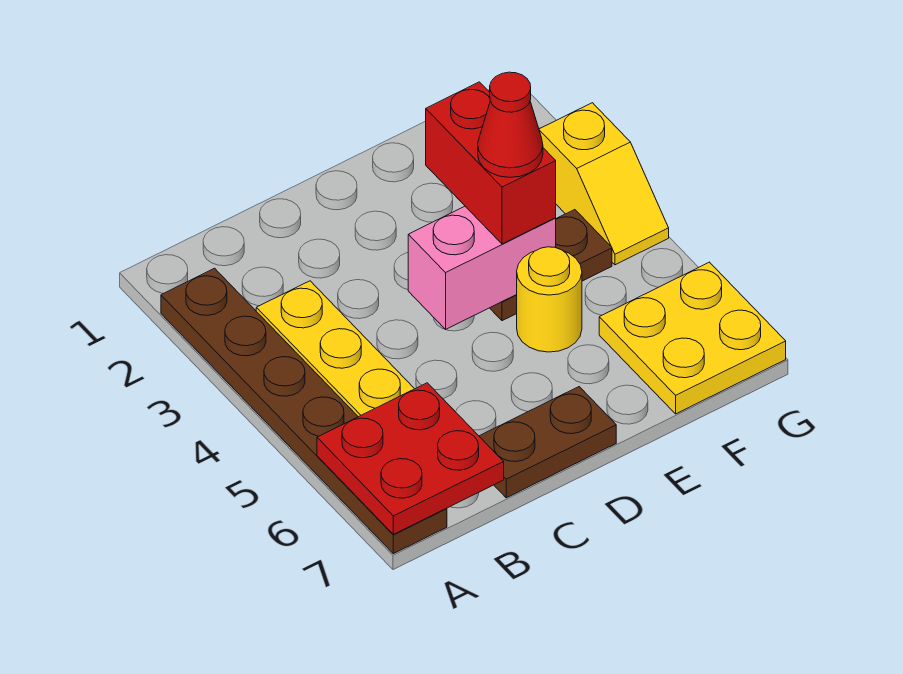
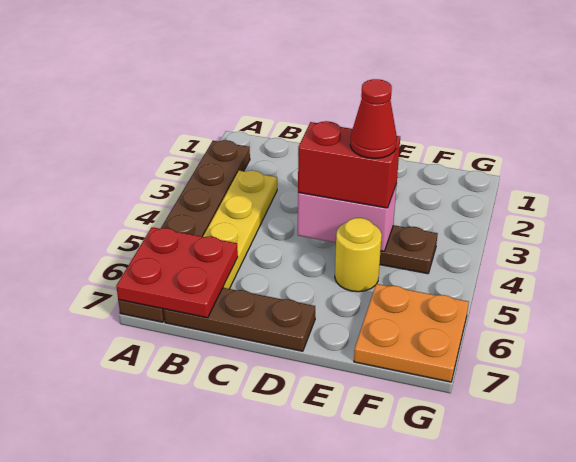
brown plate C7:D7 level 1 -> brown plate B7:D7 level 1
red brick E3:E4 level 3 -> red brick D4:E4 level 3
yellow plate F6:G7 level 1 -> orange plate F6:G7 level 1
yellow slope G3:G4 level 1 top 3 -> none

